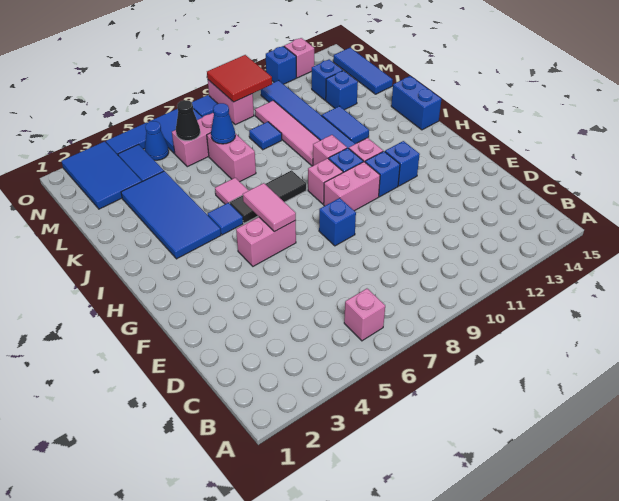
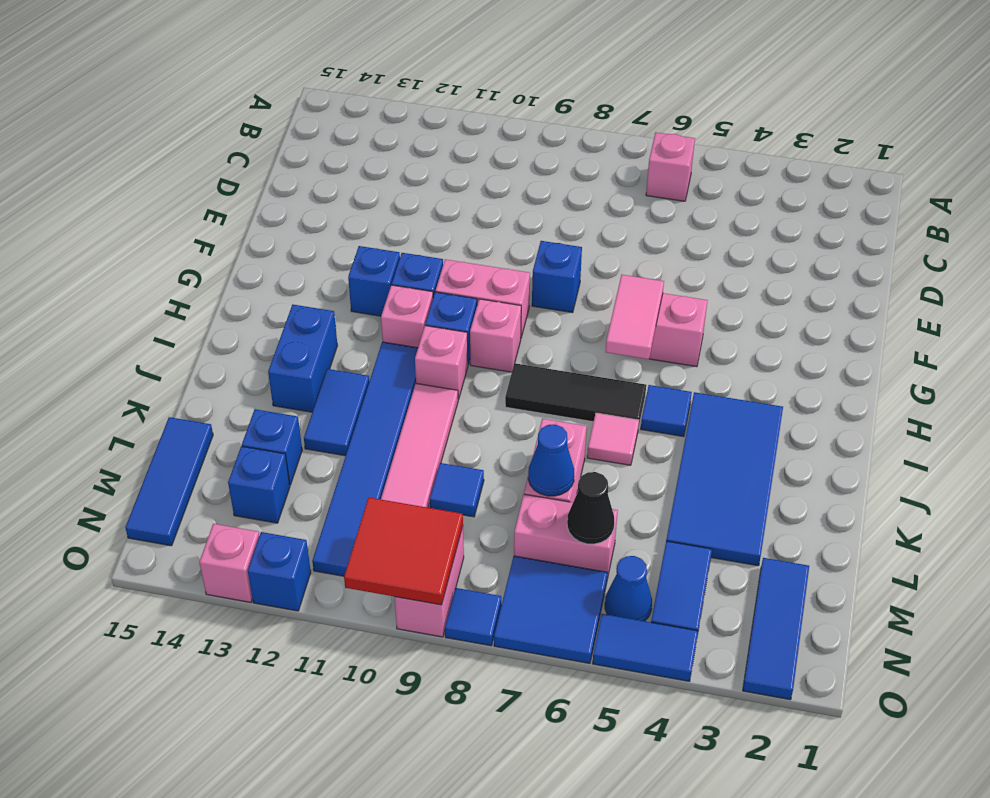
blue brick I15:J15 level 1 -> blue brick I13:J13 level 1
blue tile M2:O3 level 1 -> blue tile M2:O2 level 1

